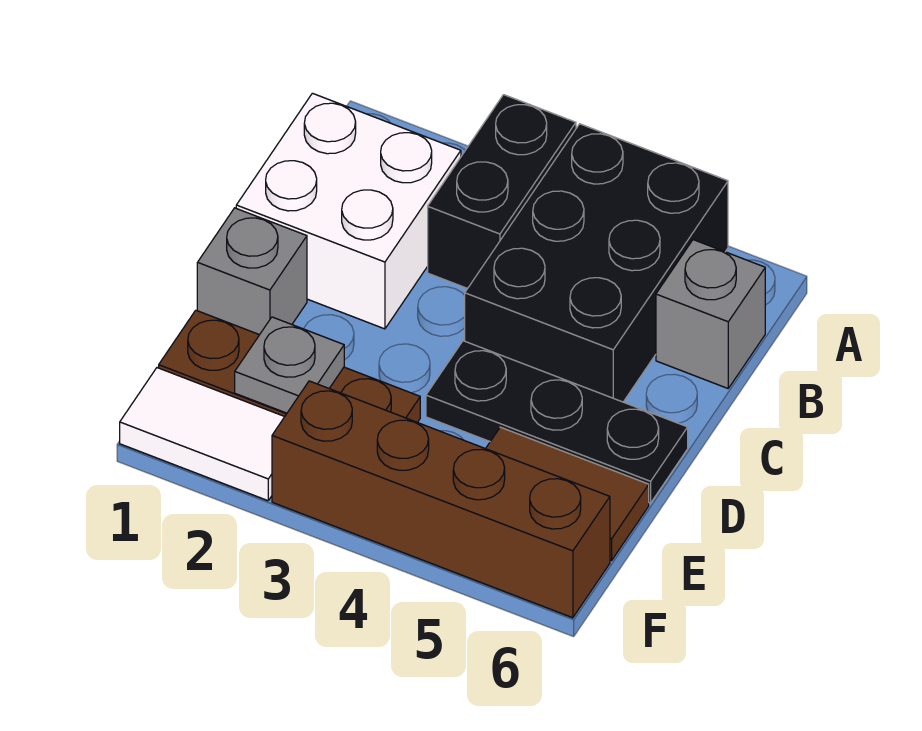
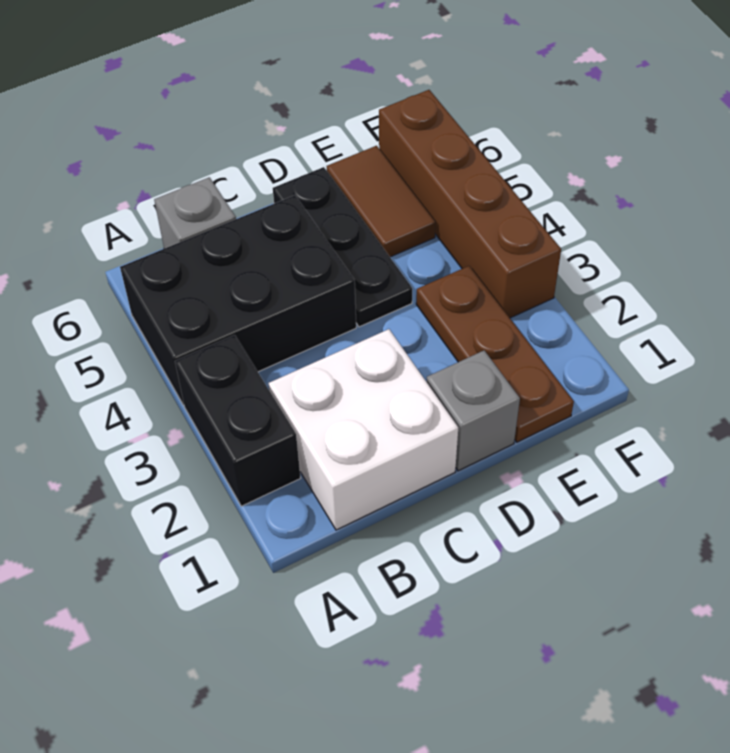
black brick A3:B3 level 1 -> black brick A2:A3 level 1
grey plate E2 level 2 -> none
white tile F1:F2 level 1 -> none

